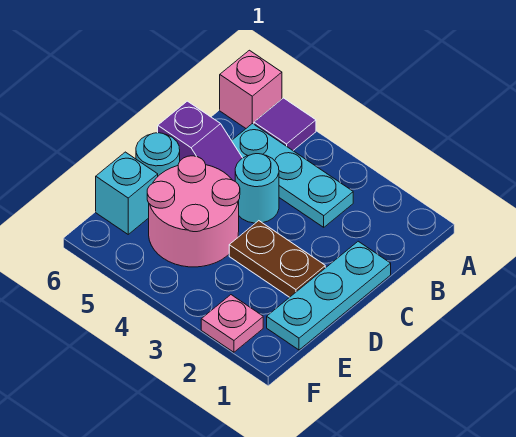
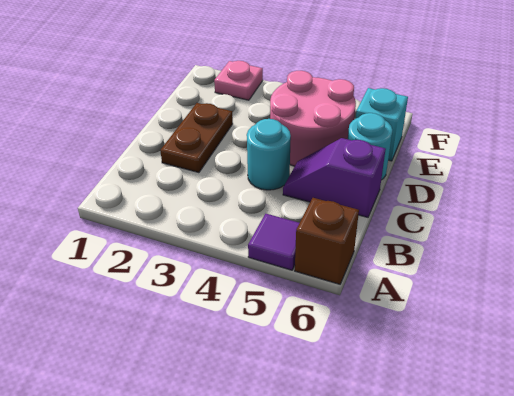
pink brick A6 level 1 -> brown brick A6 level 1
cyan plate B3:B5 level 1 -> none
cyan plate C1:E1 level 1 -> none
brown plate D2:D3 level 1 -> brown plate C2:D2 level 1

